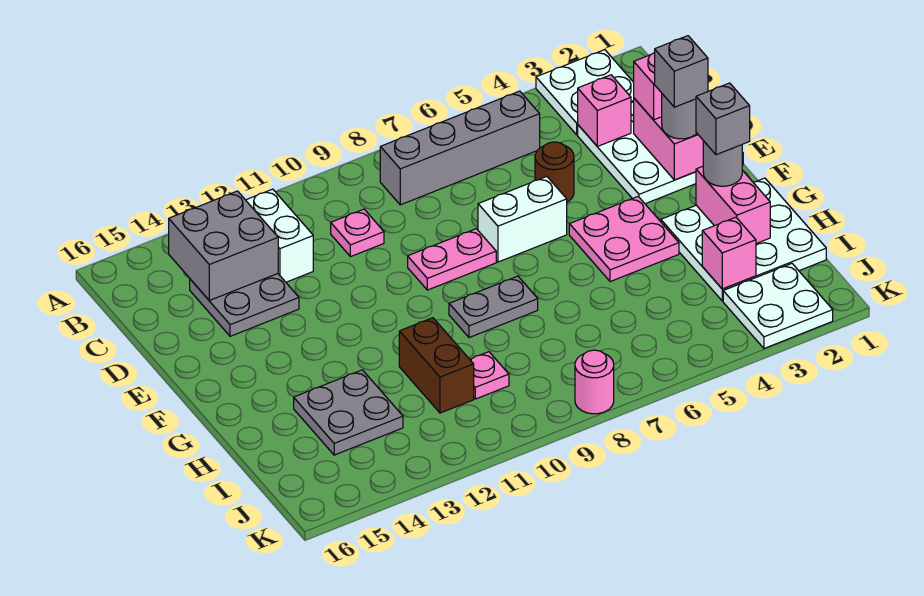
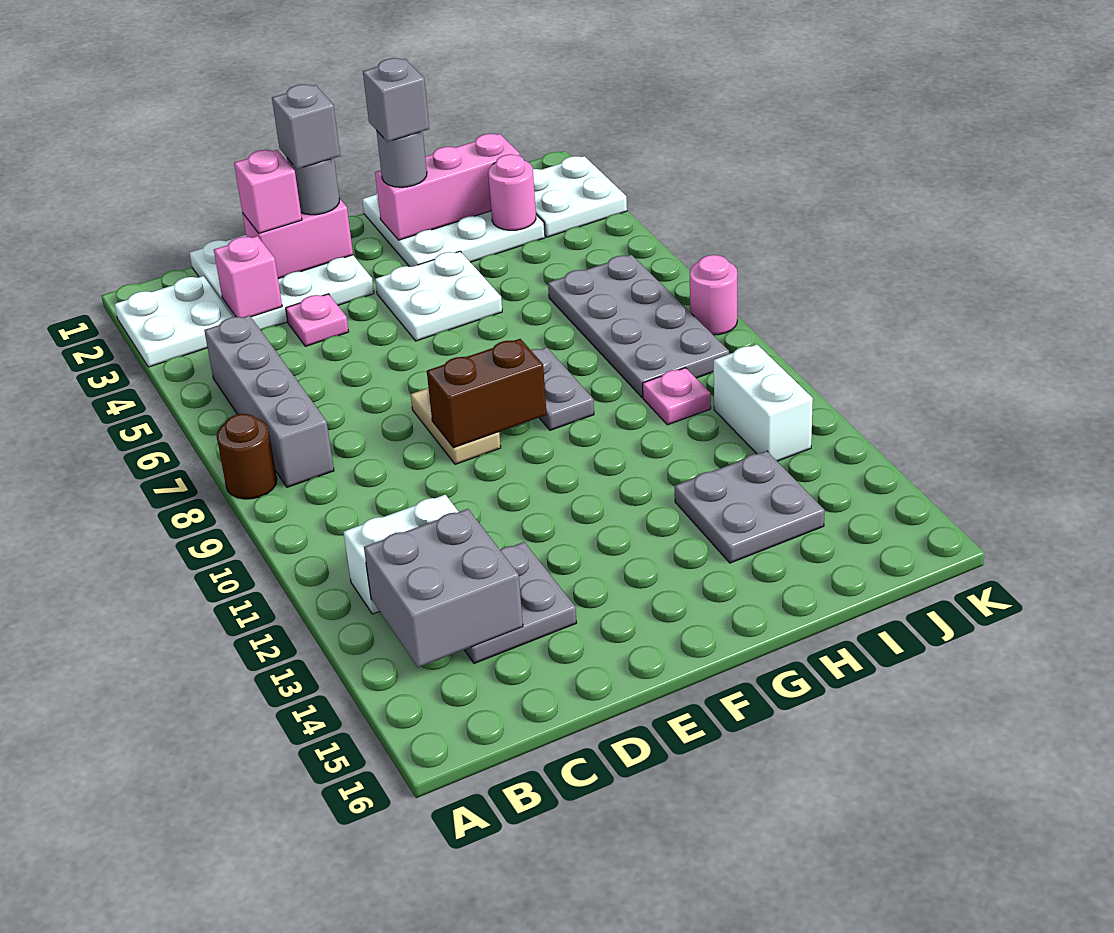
pink plate C10 level 1 -> pink plate D4 level 1
brown round brick D5 level 1 -> brown round brick A8 level 1
white brick E6:E7 level 1 -> white brick J11:J12 level 1
pink plate E8:E9 level 1 -> tan plate E8:E9 level 1
pink plate F4:G5 level 1 -> white plate F4:G5 level 1
pink brick G2:H2 level 2 -> pink brick G2:I2 level 2
brown brick H11:I11 level 1 -> brown brick E9:F9 level 2
pink brick I3 level 2 -> pink round brick I3 level 2
none -> grey plate I6:J9 level 1

